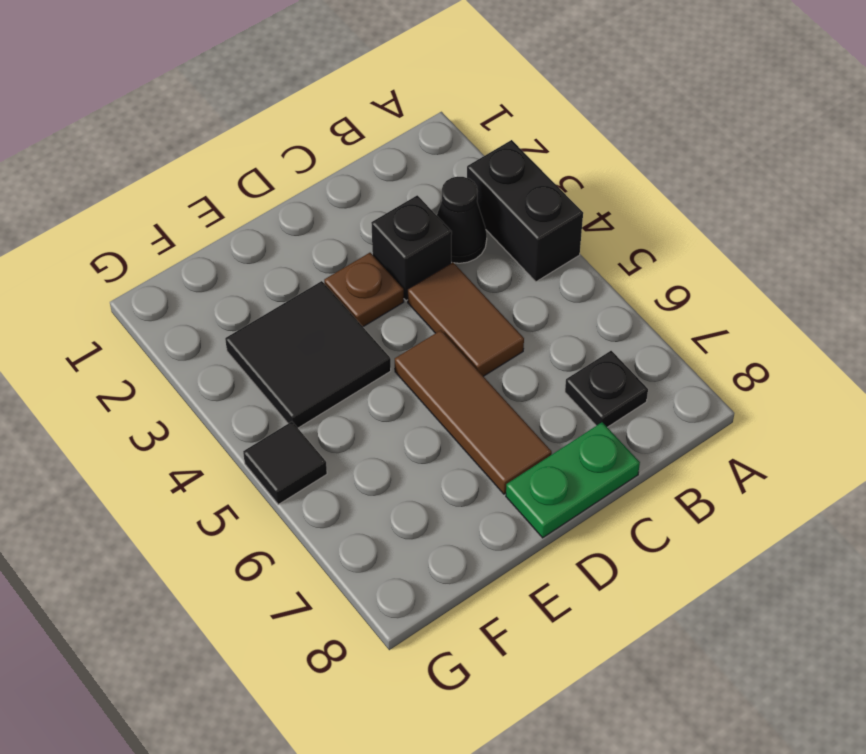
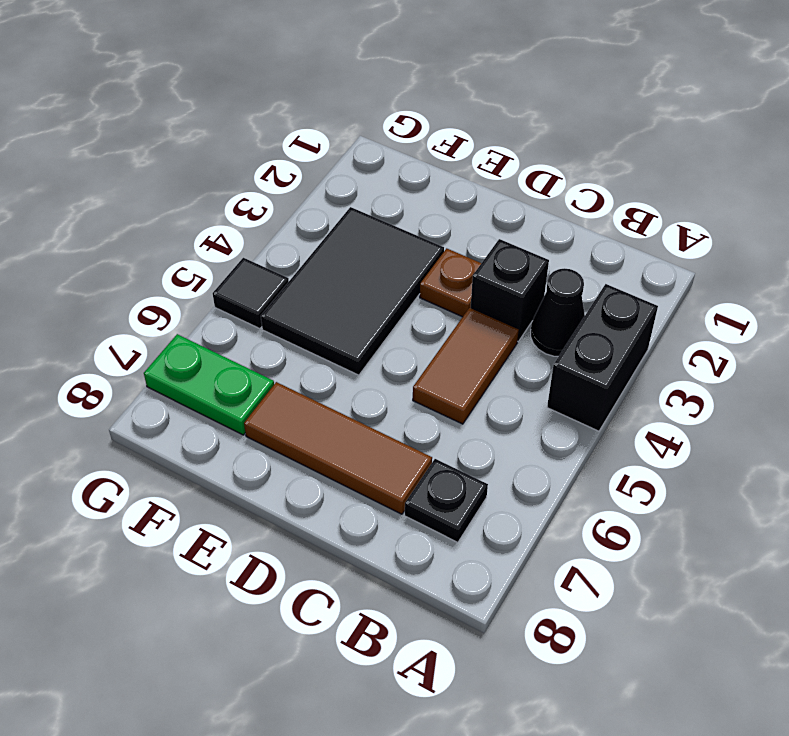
green plate C8:D8 level 1 -> green plate F7:G7 level 1
brown tile D5:D7 level 1 -> brown tile C7:E7 level 1
black tile E3:F4 level 1 -> black tile E3:F5 level 1

